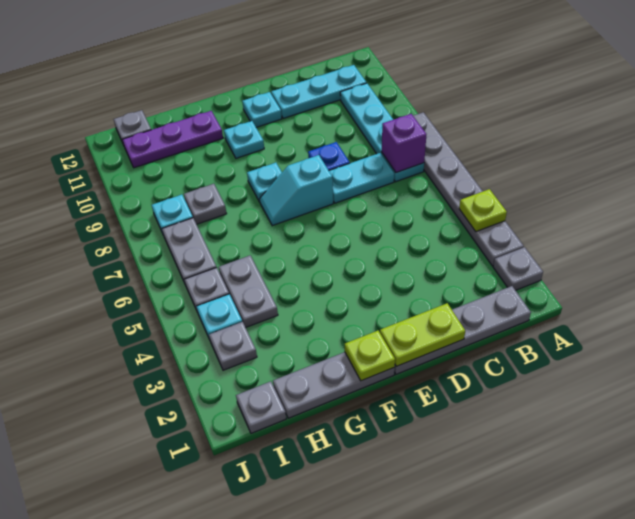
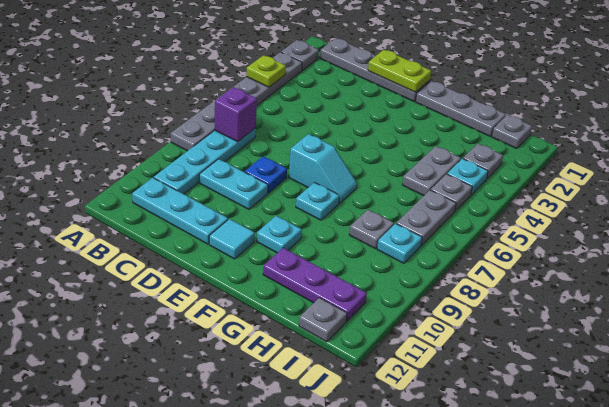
cyan plate C7:D7 level 1 -> cyan plate C9:D9 level 1
cyan plate E11 level 1 -> cyan tile E11 level 1
lime plate F1 level 2 -> none

